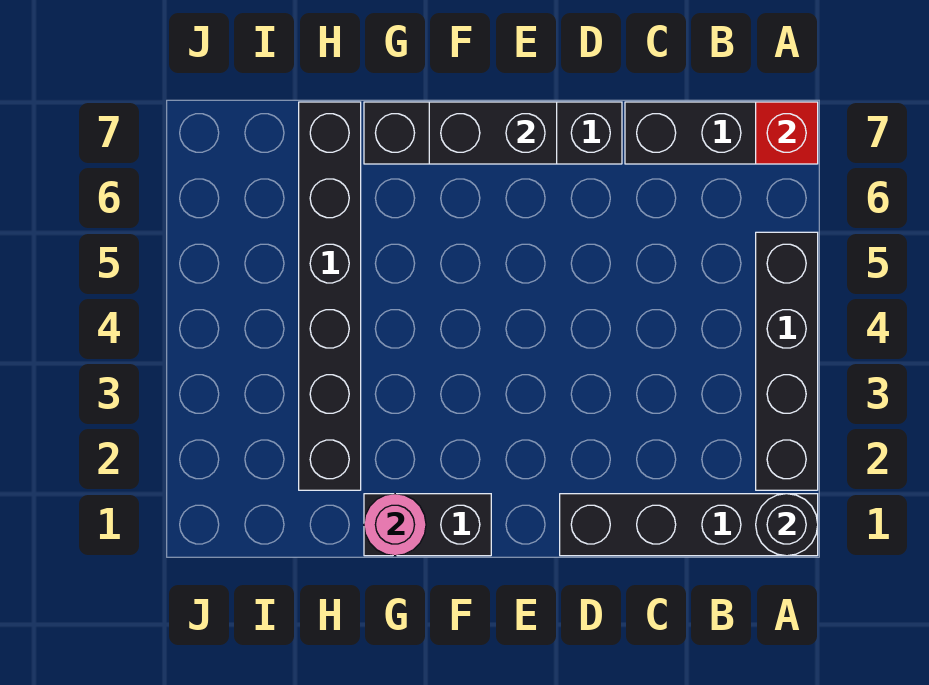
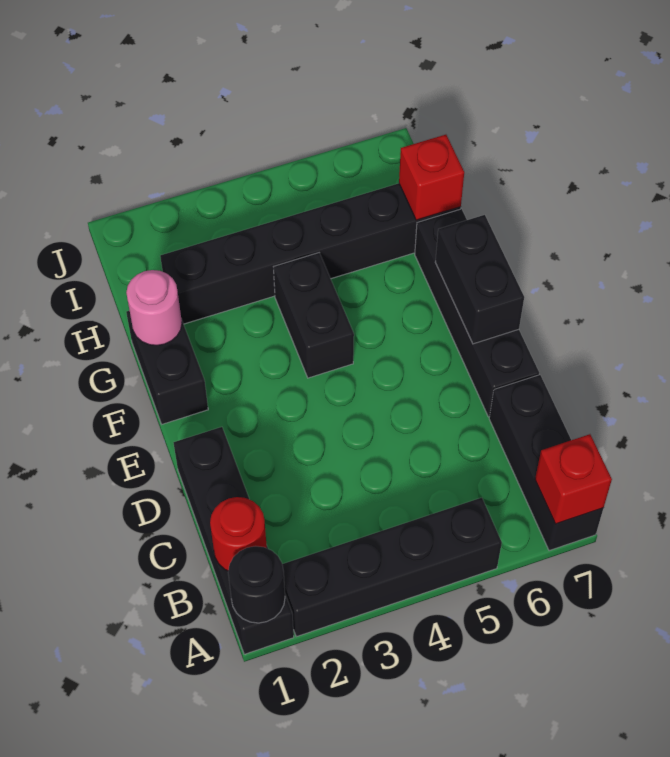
none -> red round brick B1 level 2
none -> black brick F4:G4 level 1
none -> red brick H7 level 2

